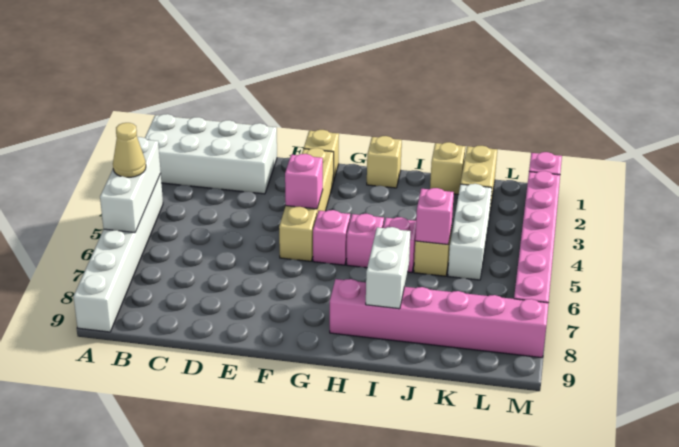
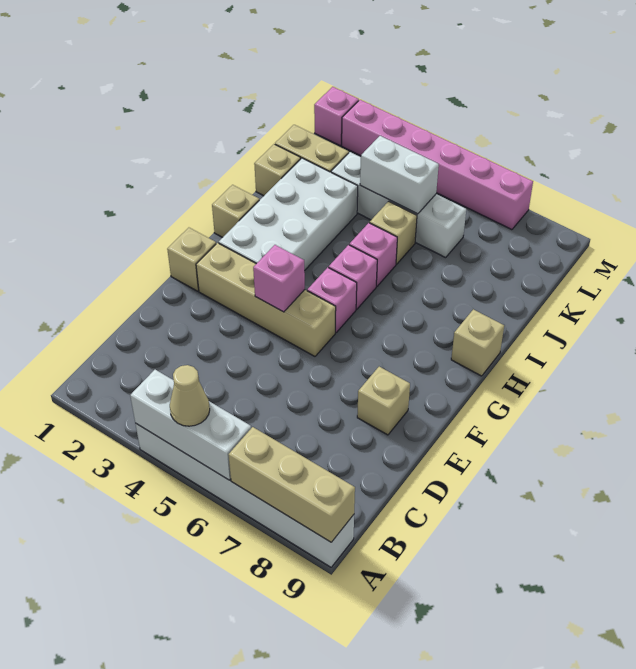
white brick A1:D2 level 1 -> white brick G2:J3 level 1
none -> tan brick A7:A9 level 2
none -> tan brick E8 level 1
pink brick H8:M8 level 1 -> none
none -> tan brick H9 level 1
white brick I7:I8 level 2 -> white brick K4:K5 level 2
pink brick J5 level 2 -> none
white brick K3:K5 level 1 -> white brick K3:K6 level 1

